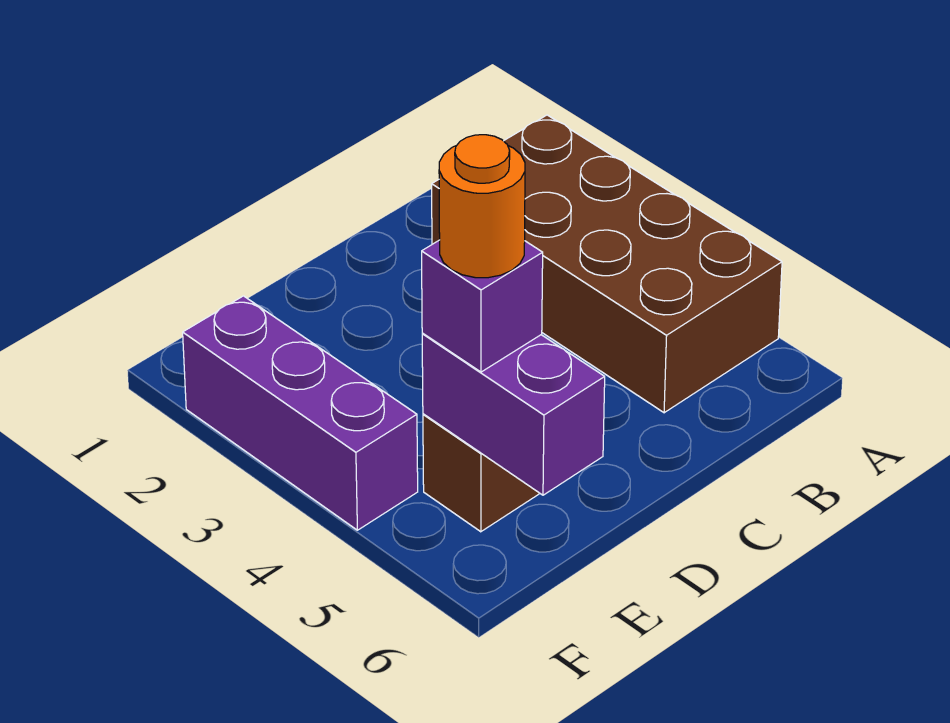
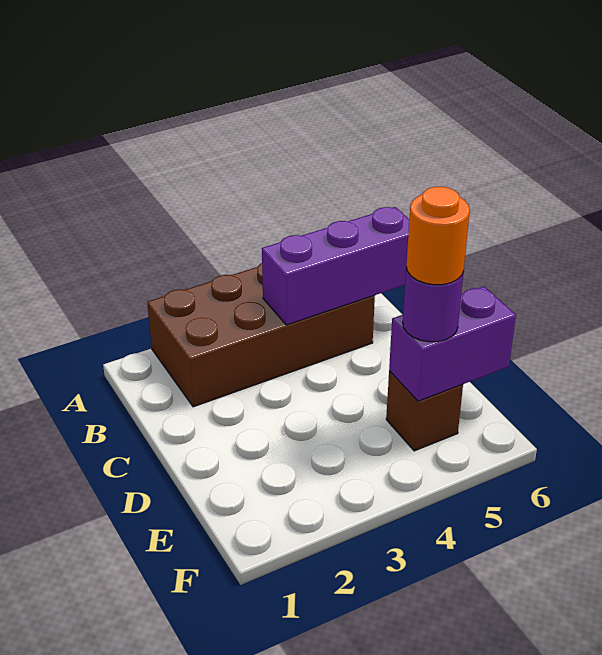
purple brick E5 level 3 -> purple round brick E5 level 3
purple brick F2:F4 level 1 -> purple brick B4:B6 level 2

